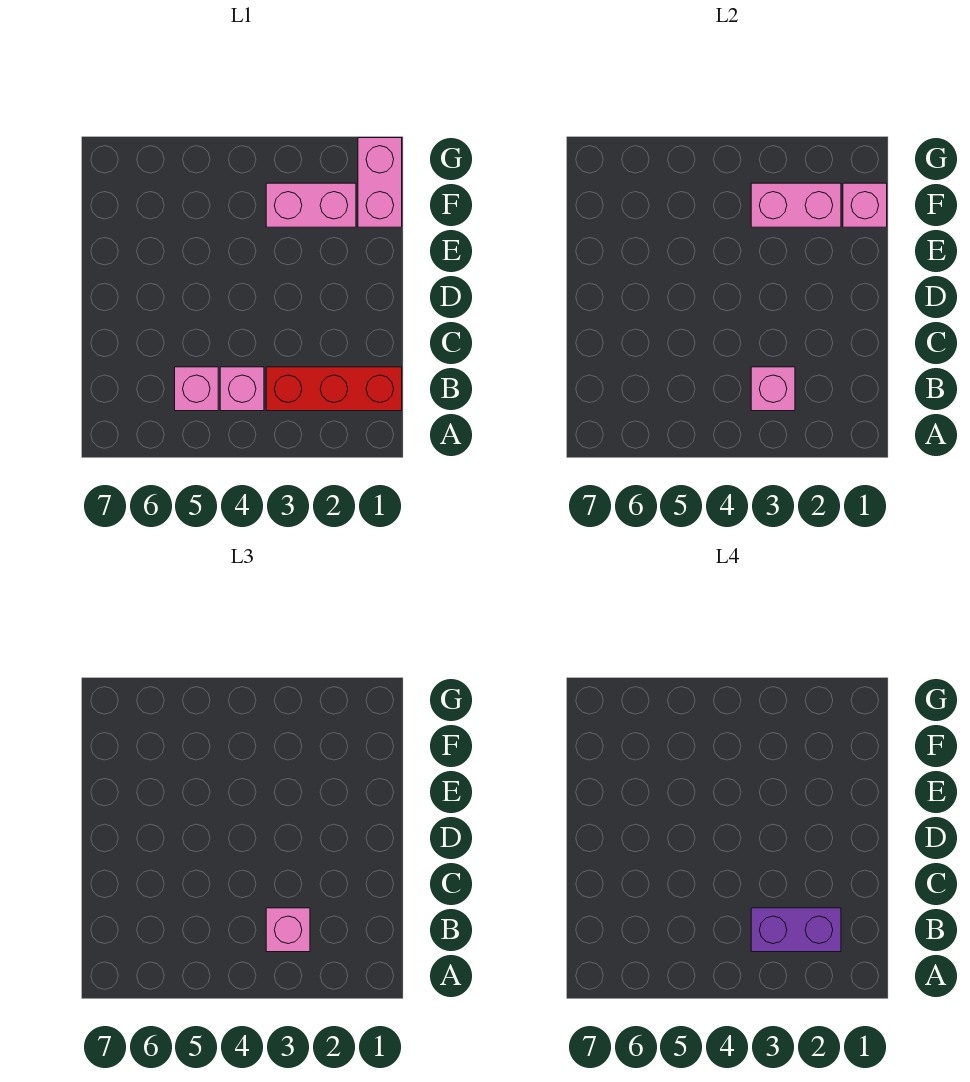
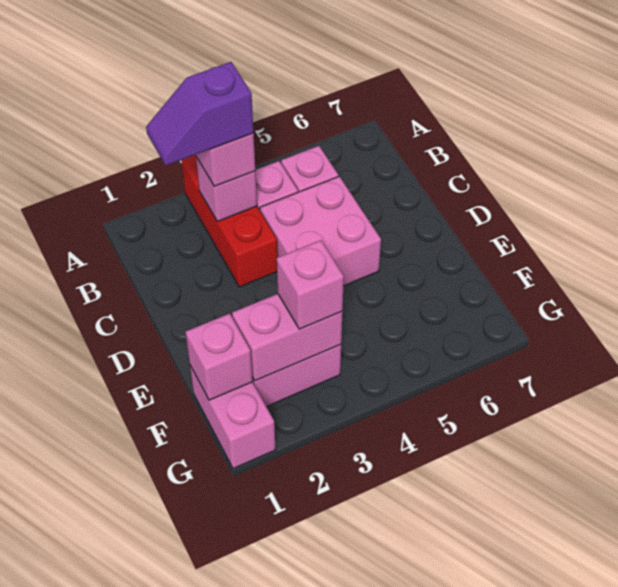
red brick B1:B3 level 1 -> red brick A3:C3 level 1
purple brick B2:B3 level 4 -> purple slope B2:B3 level 4 top 3
none -> pink brick C4:D5 level 1
none -> pink brick F3 level 3

